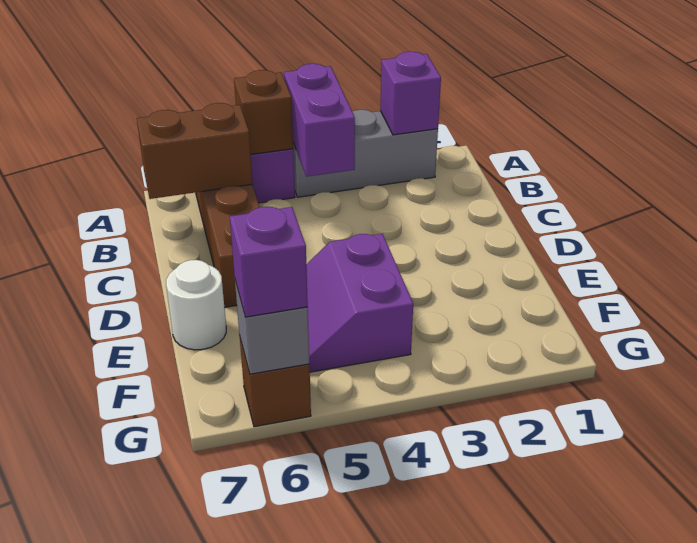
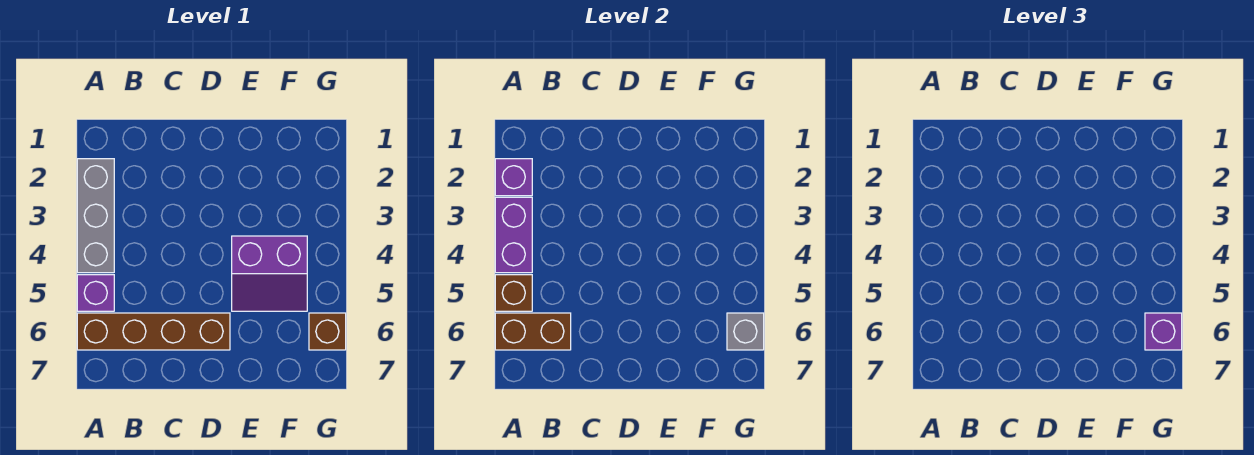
purple brick A4:B4 level 2 -> purple brick A3:A4 level 2
brown brick B6:B7 level 2 -> brown brick A6:B6 level 2
white round brick E7 level 1 -> none

